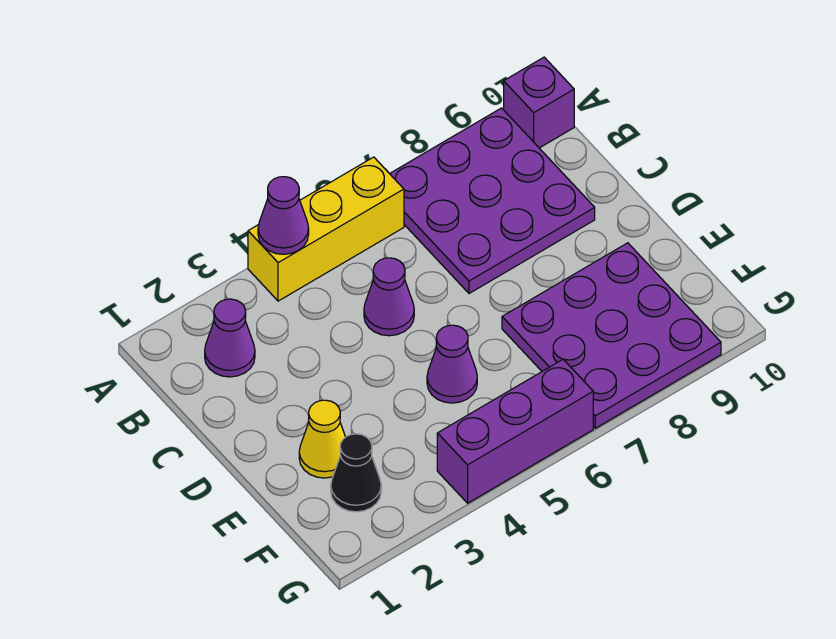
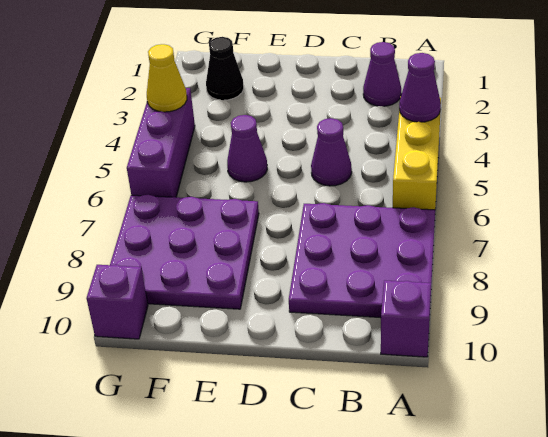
yellow cone E2 level 1 -> yellow cone G4 level 2
none -> purple brick G10 level 1

